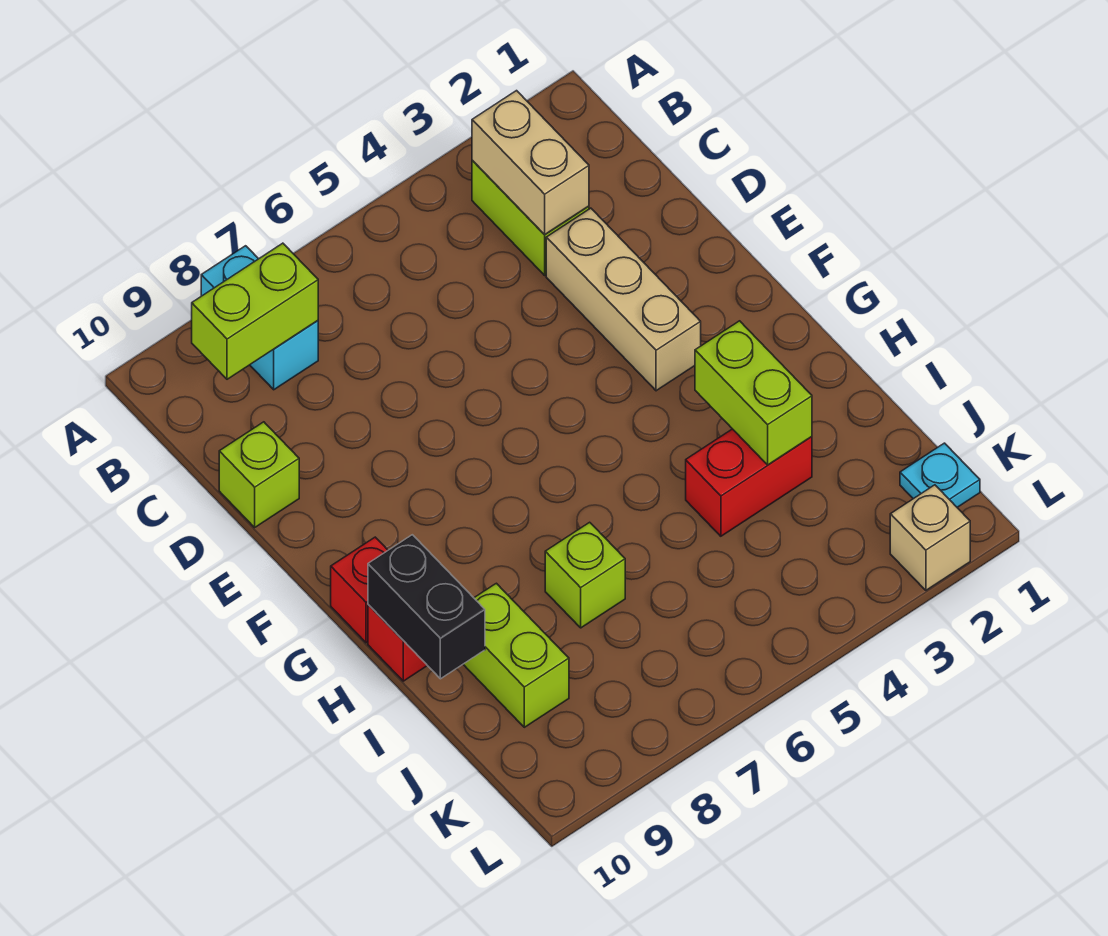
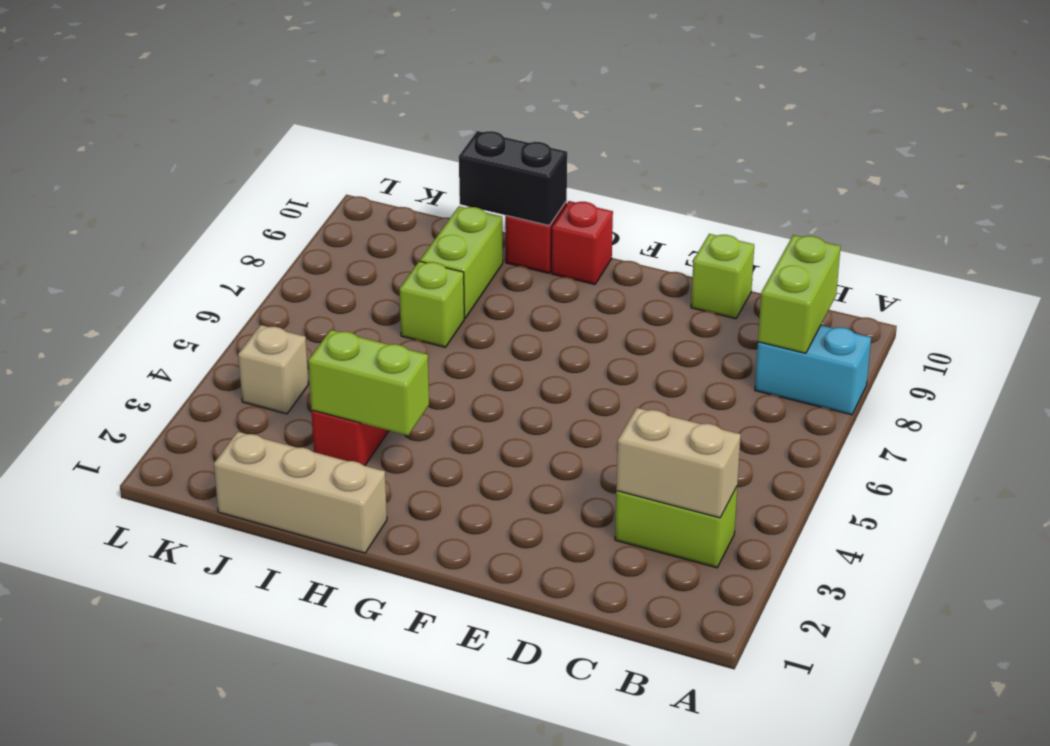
tan brick D3:F3 level 1 -> tan brick H1:J1 level 1
lime brick I9:J9 level 1 -> lime brick I8:I9 level 1
cyan plate K1 level 1 -> none
tan brick L2 level 1 -> tan brick K4 level 1

